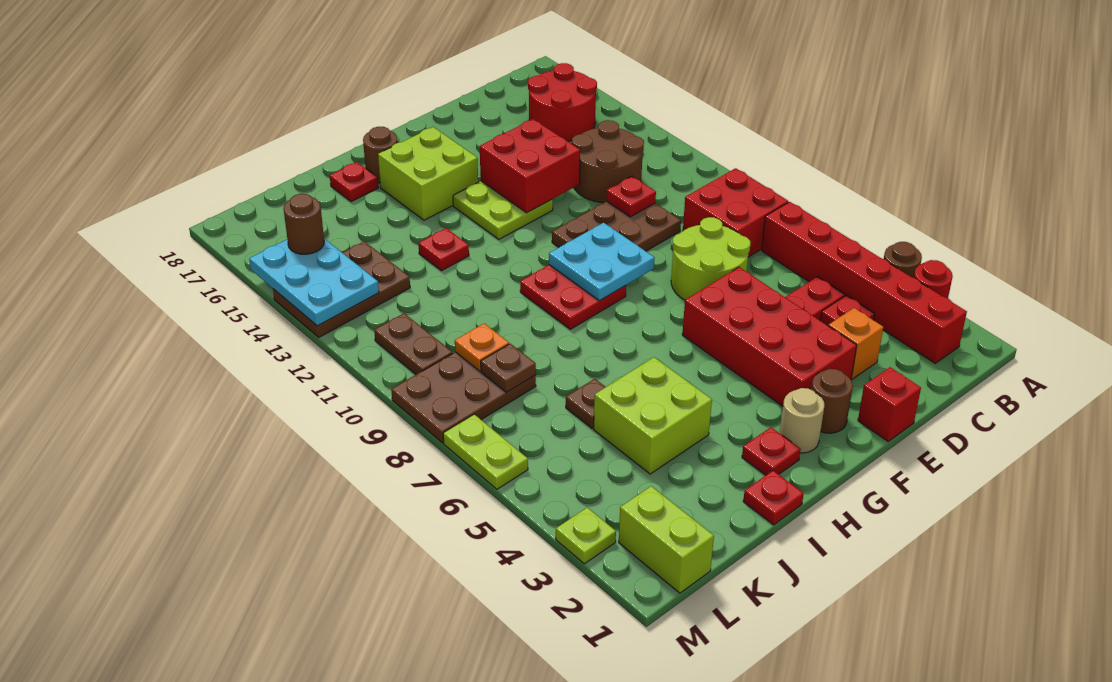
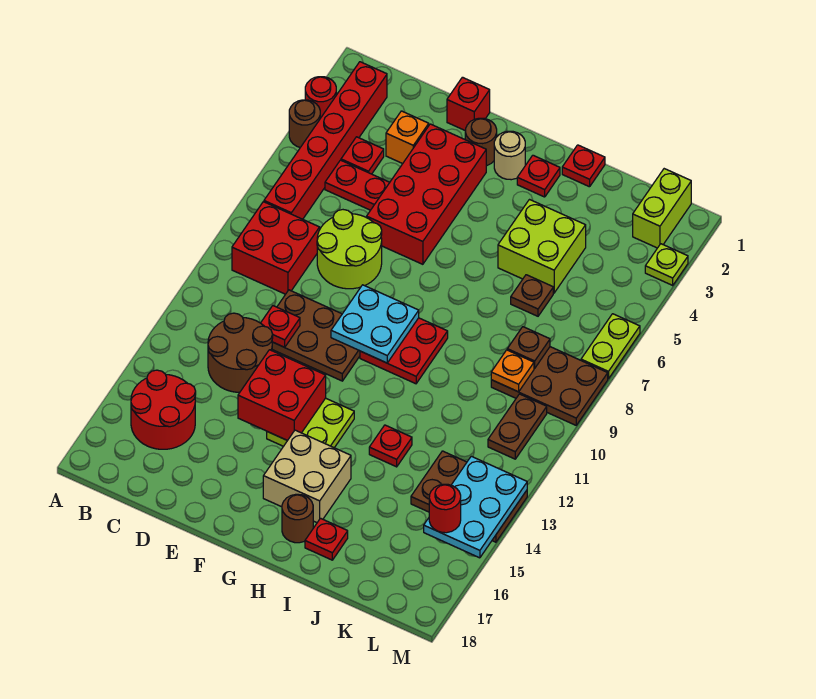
lime brick G15:H16 level 1 -> tan brick G15:H16 level 1
brown round brick L15 level 3 -> red round brick L15 level 3

